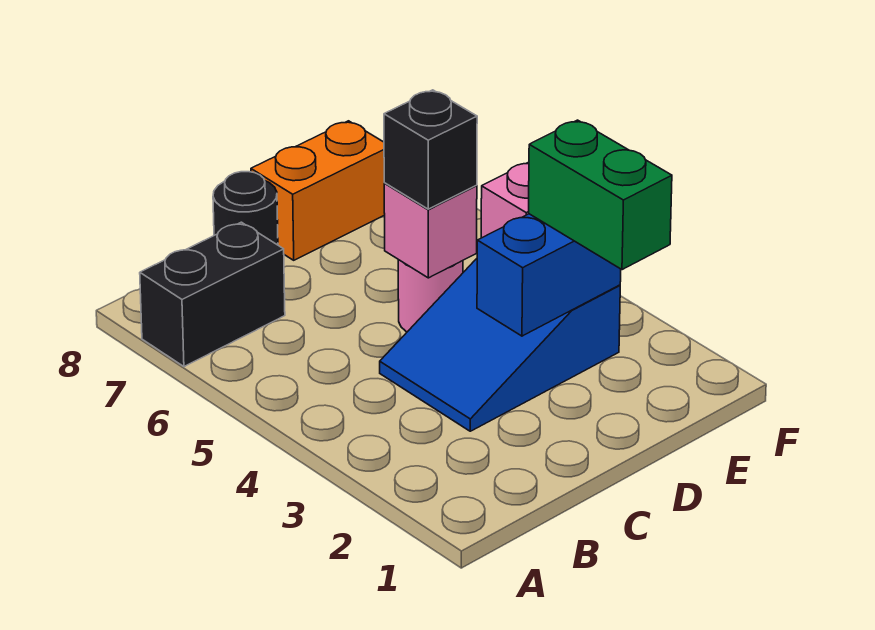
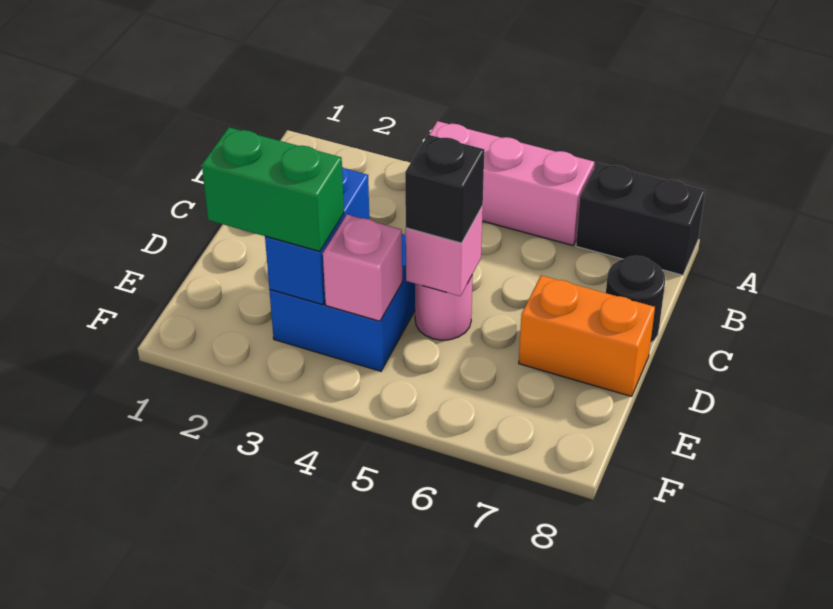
none -> pink brick A4:A6 level 1
black brick A7:B7 level 1 -> black brick A7:A8 level 1
orange brick D8:E8 level 1 -> orange brick D7:D8 level 1

